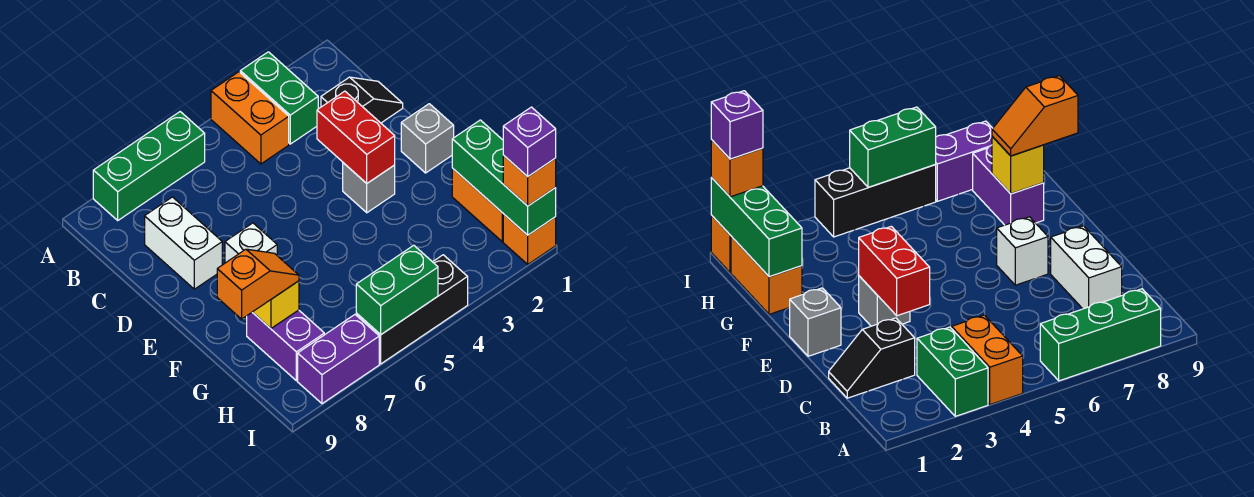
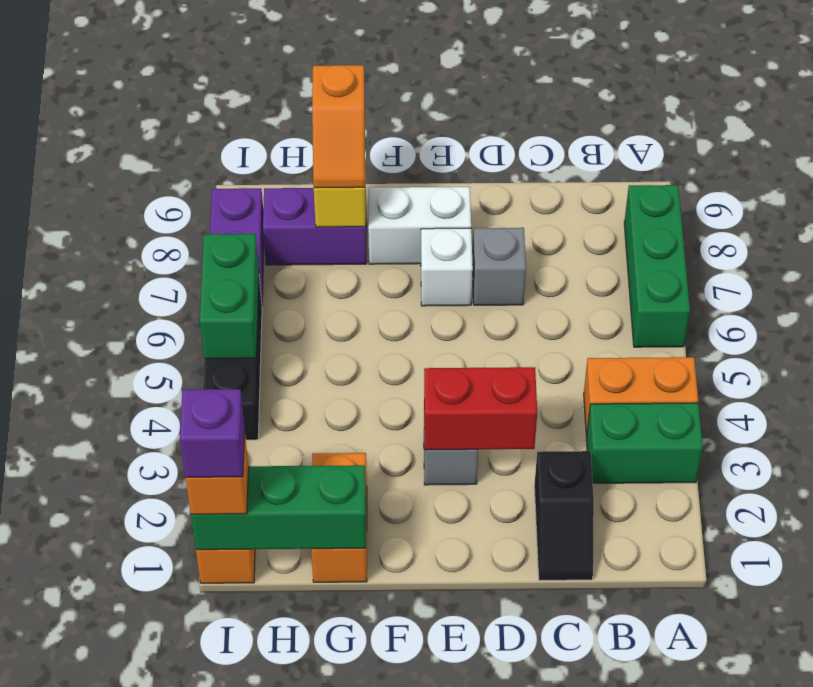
white brick C8:D8 level 1 -> white brick E8:F8 level 1
grey brick E1 level 1 -> grey brick D7 level 1
orange brick G1:H1 level 1 -> orange brick G1:G2 level 1

